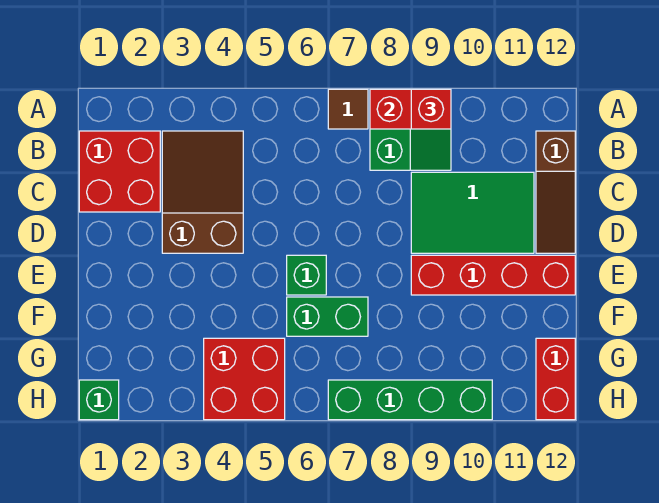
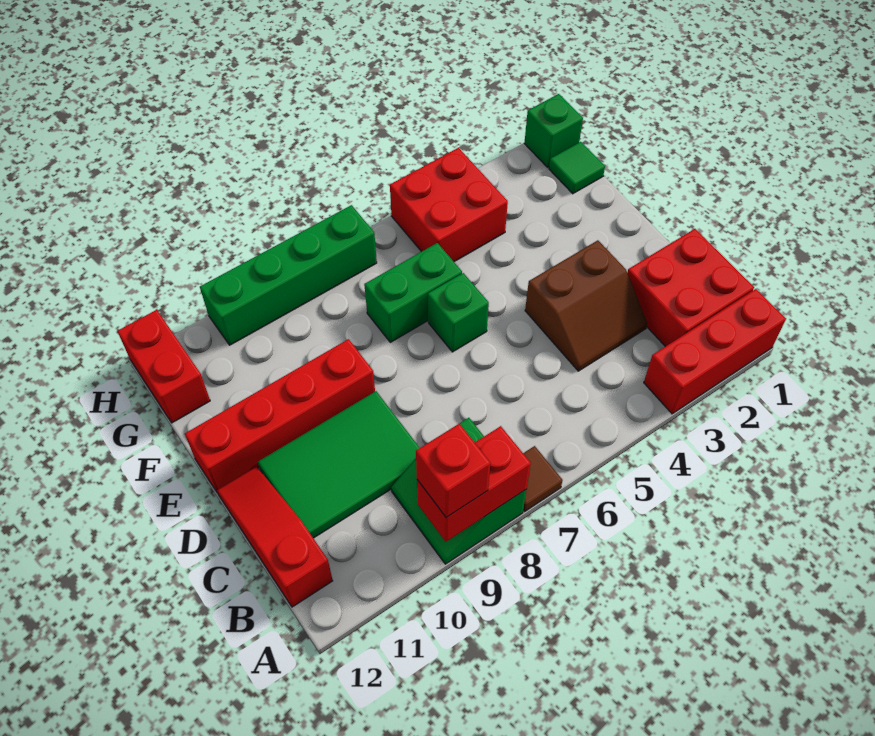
none -> red brick A1:A3 level 1
brown slope B3:D4 level 1 top D -> brown slope C3:D4 level 1 top D
brown slope B12:D12 level 1 top B -> red slope B12:D12 level 1 top B
none -> green tile G1 level 1

